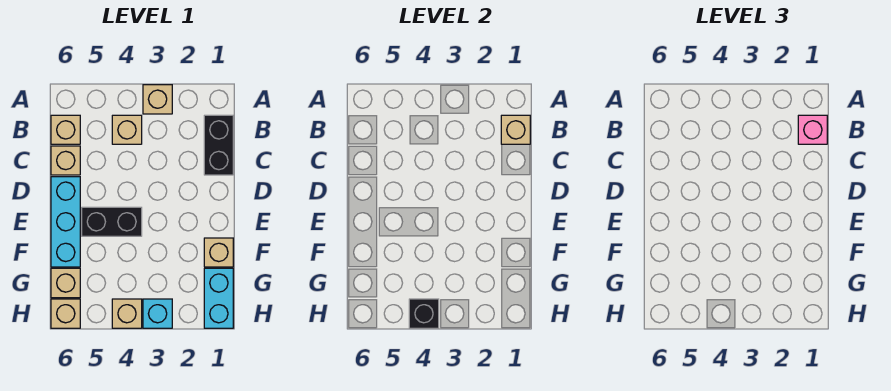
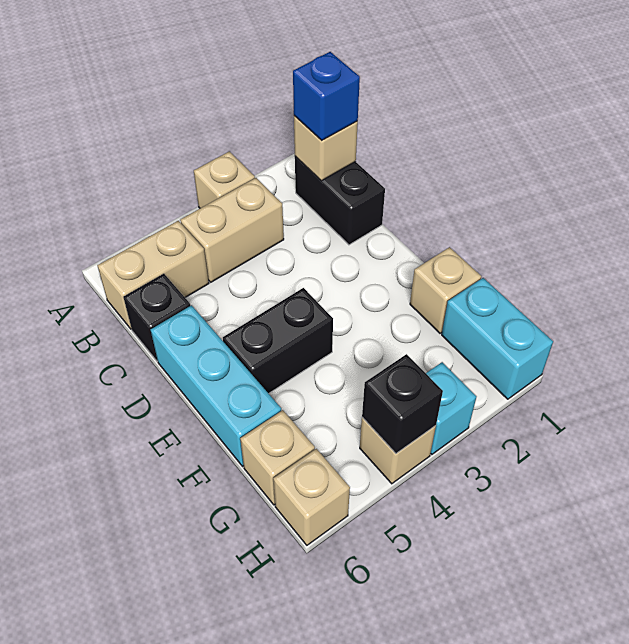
pink brick B1 level 3 -> blue brick B1 level 3
tan brick B4 level 1 -> tan brick B3:B4 level 1
tan brick B6 level 1 -> tan brick B5:B6 level 1
tan brick C6 level 1 -> black brick C6 level 1

